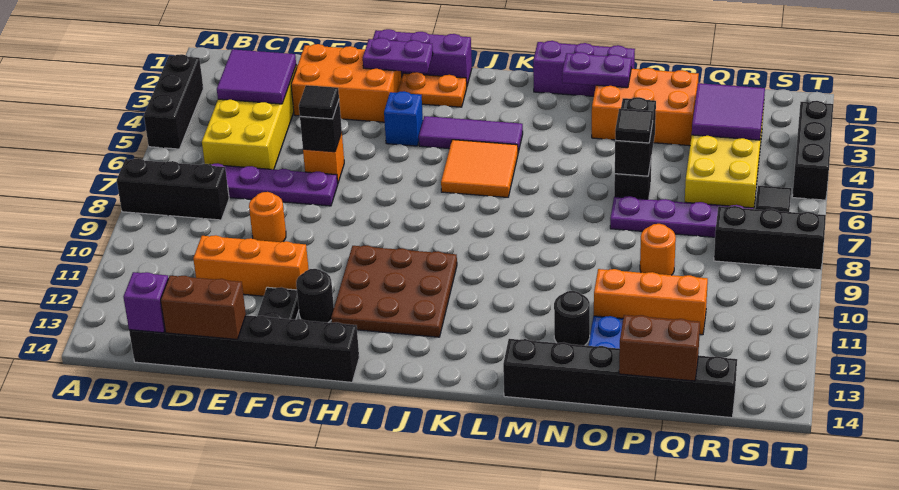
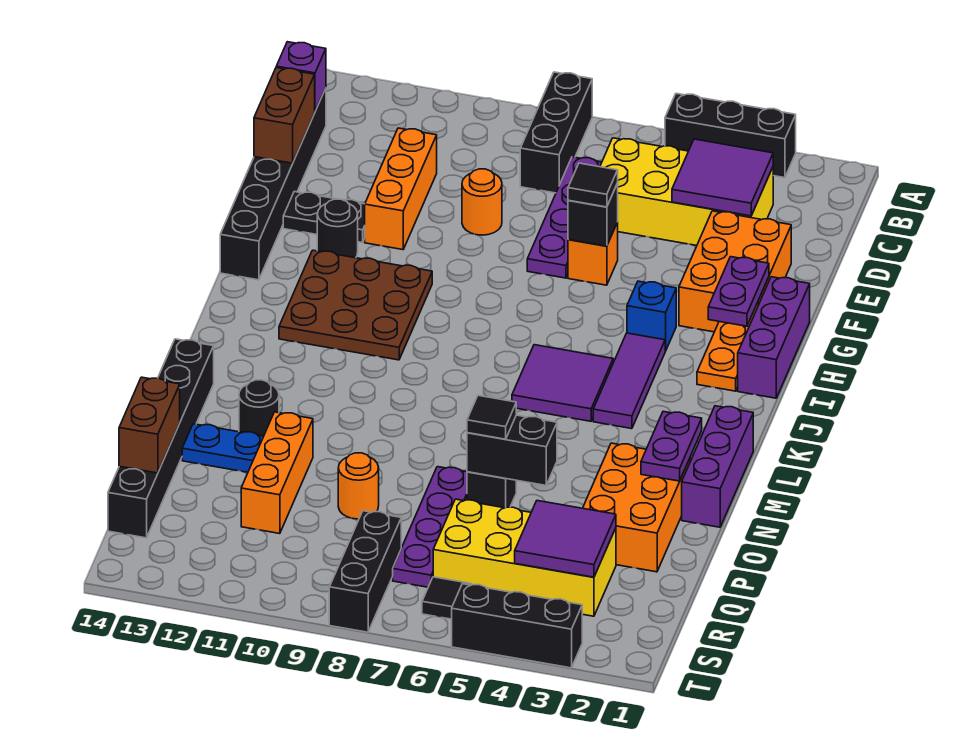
orange tile J5:K6 level 1 -> purple tile J5:K6 level 1

